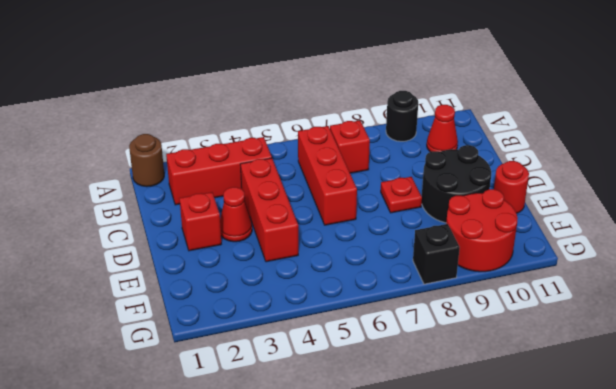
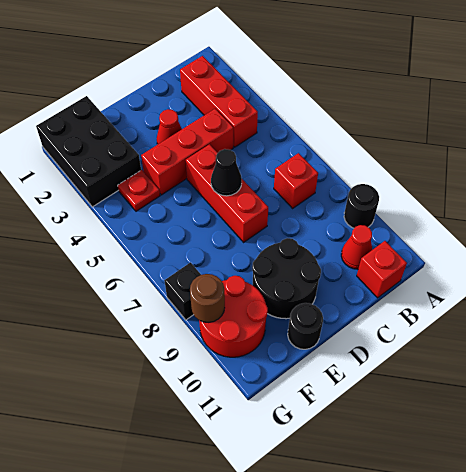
brown round brick A1 level 1 -> brown round brick G9 level 2
red brick B6:D6 level 1 -> red brick D5:D7 level 1
red brick D2 level 1 -> red brick B11 level 1
none -> black cone D6 level 2
red plate D8 level 1 -> red plate F4 level 1
red round brick E11 level 1 -> black round brick E11 level 1
none -> black brick F1:G3 level 1

